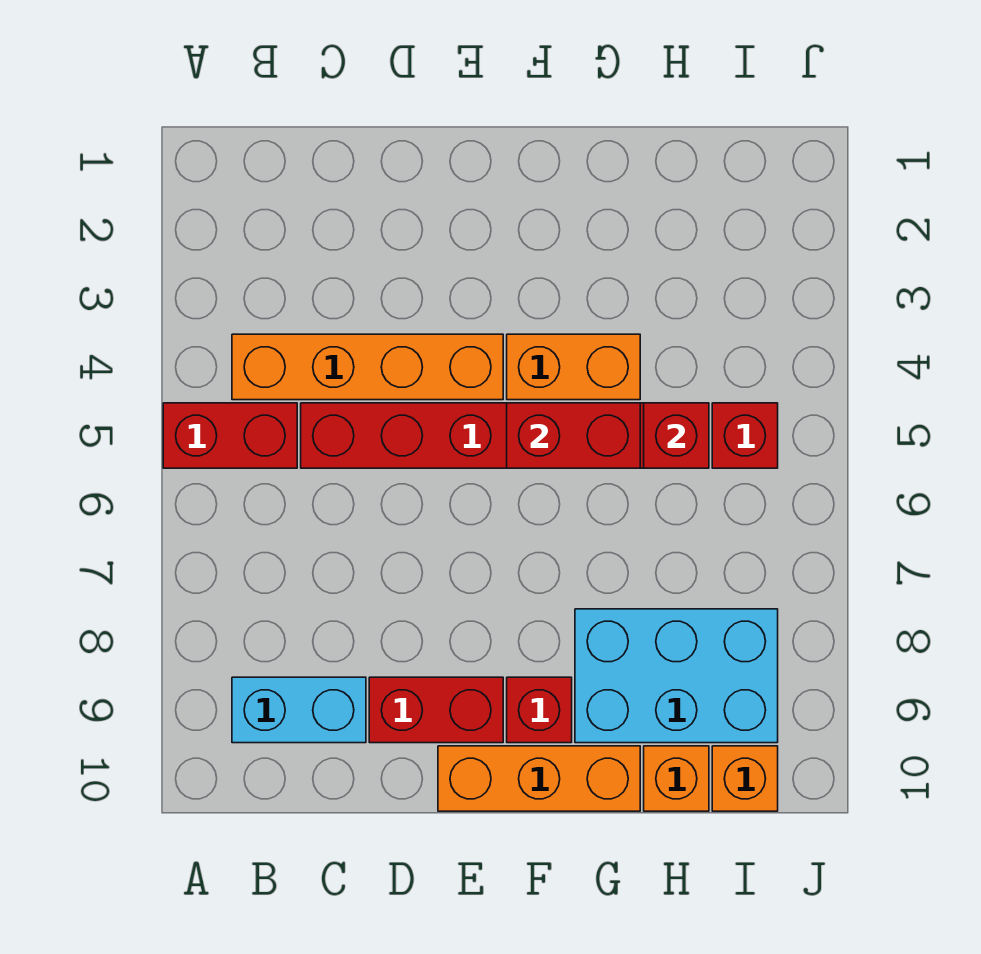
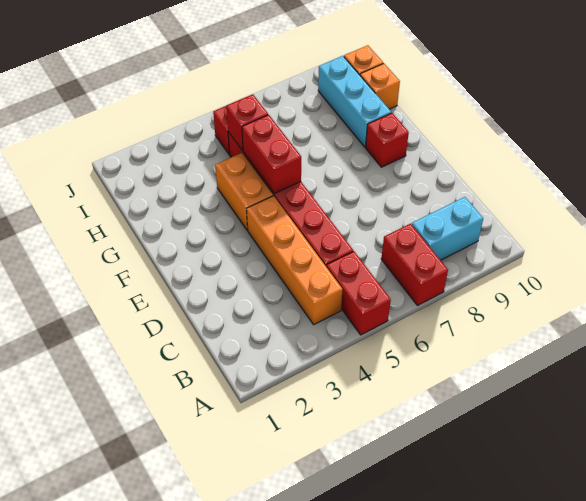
cyan brick B9:C9 level 1 -> cyan brick B8:B9 level 1
red brick D9:E9 level 1 -> red brick A7:B7 level 1
orange brick E10:G10 level 1 -> none
cyan brick G8:I9 level 1 -> cyan brick G9:I9 level 1

